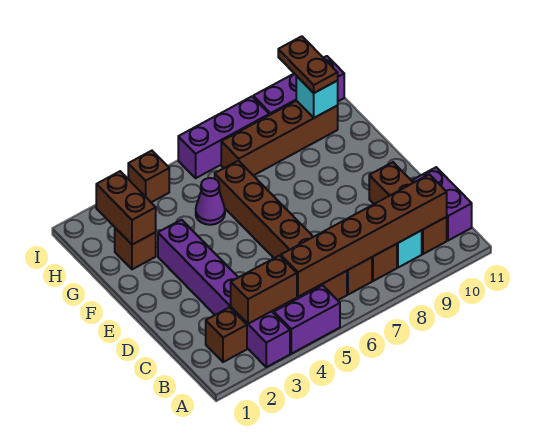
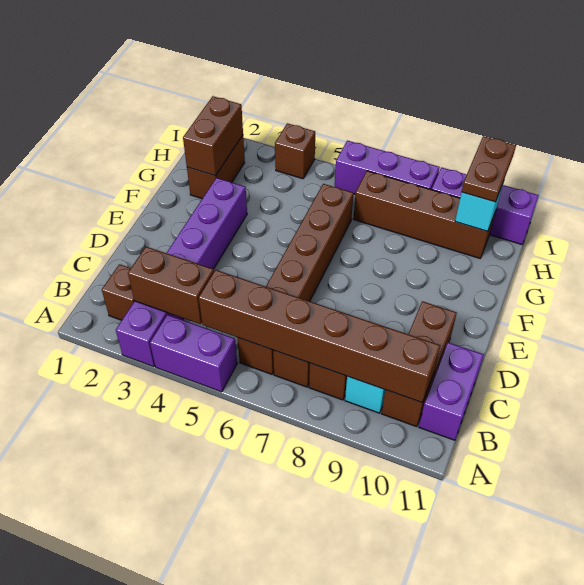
brown brick G2 level 1 -> brown brick G2:H2 level 1
purple cone G5 level 1 -> none

